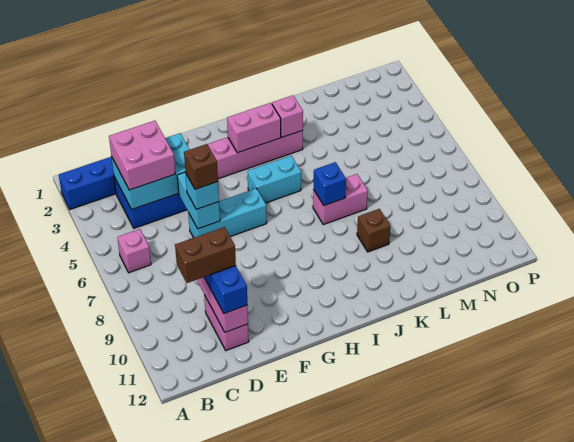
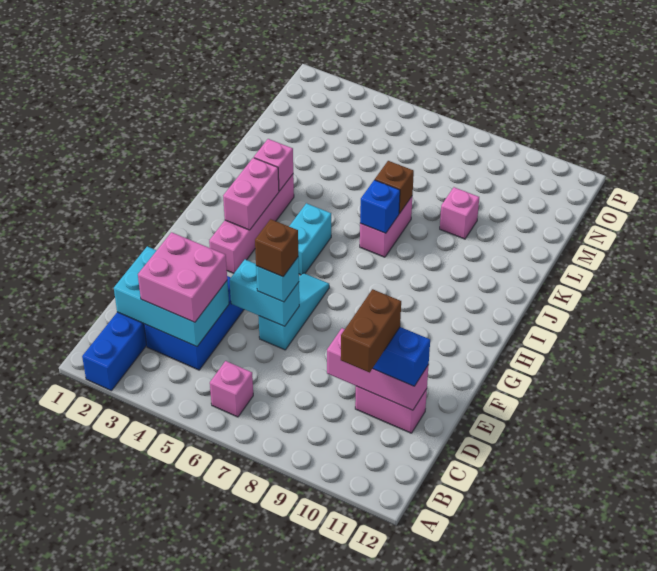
cyan brick C3:E4 level 2 -> cyan brick C2:D4 level 2
cyan brick E6:G6 level 1 -> cyan slope E6:G6 level 1 top E
brown brick K9 level 1 -> brown brick K7 level 2
none -> pink brick L9 level 1

